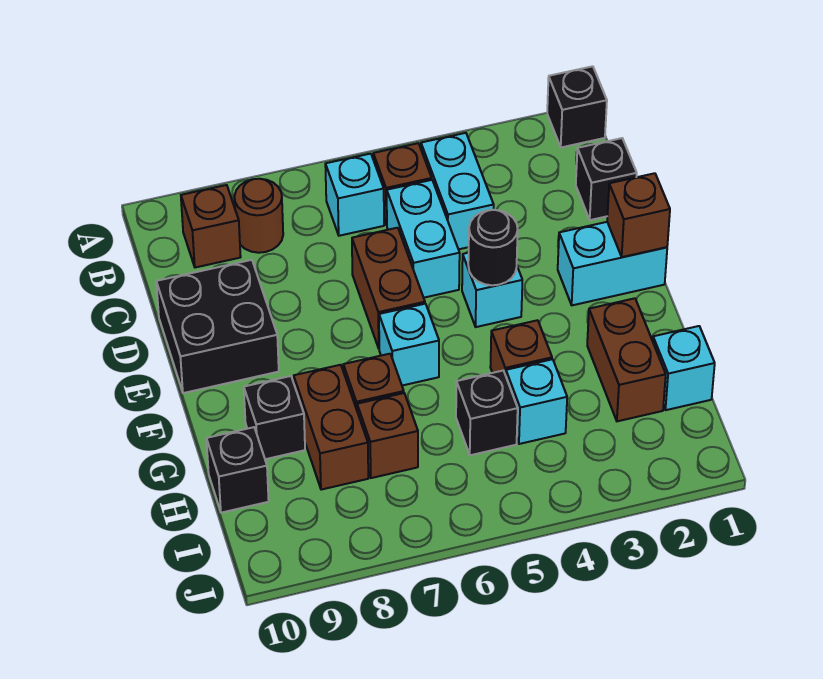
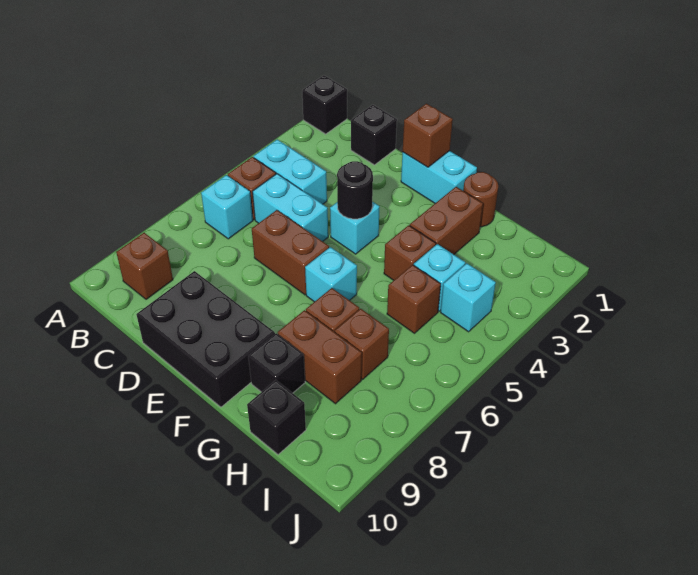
brown round brick B8 level 1 -> brown round brick G1 level 1
black brick D9:E10 level 1 -> black brick D9:F10 level 1
cyan brick E1:E2 level 1 -> cyan brick E1:F1 level 1
brown brick G2:H2 level 1 -> brown brick G2:G3 level 1
cyan brick H1 level 1 -> cyan brick I4 level 1
black brick H5 level 1 -> brown brick H5 level 1

